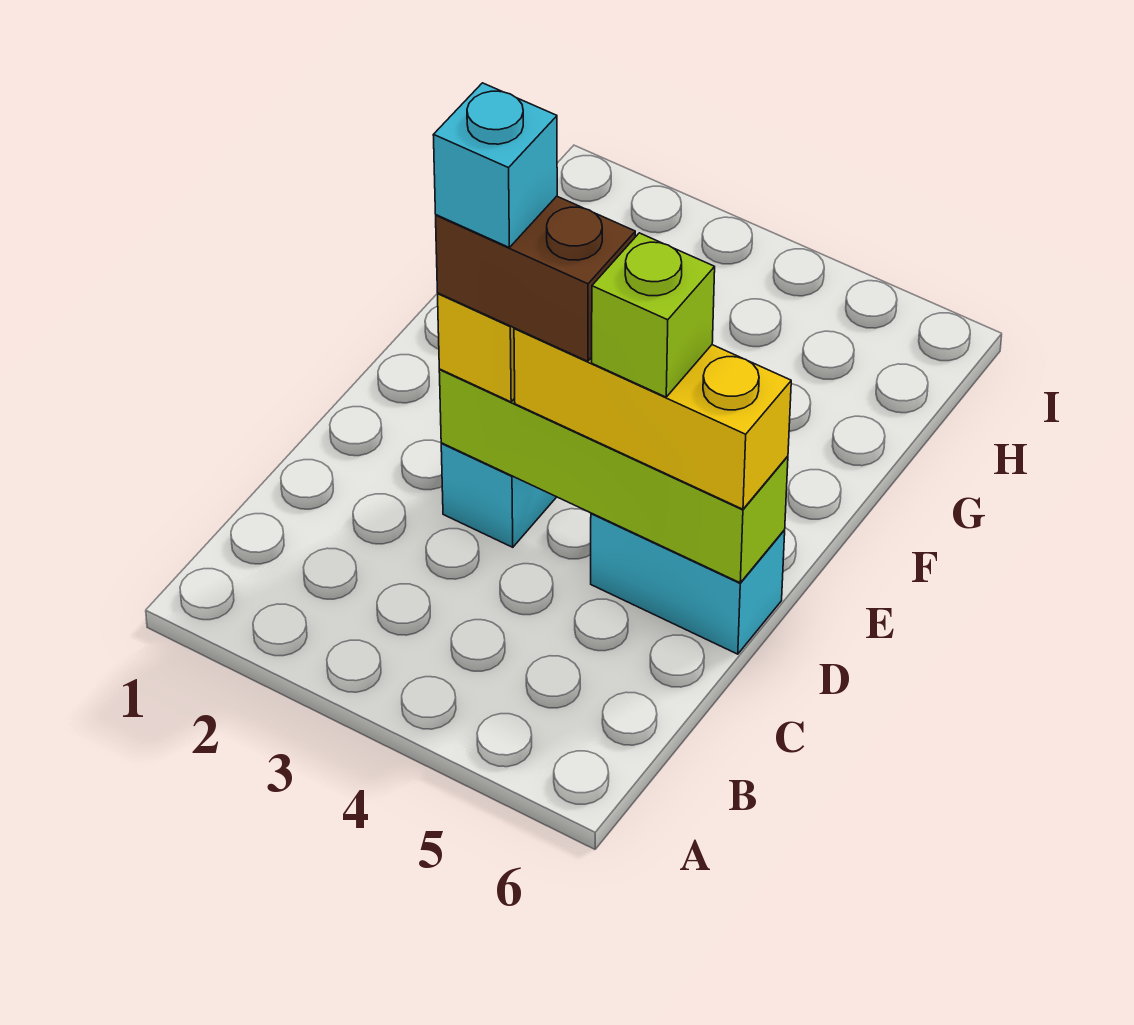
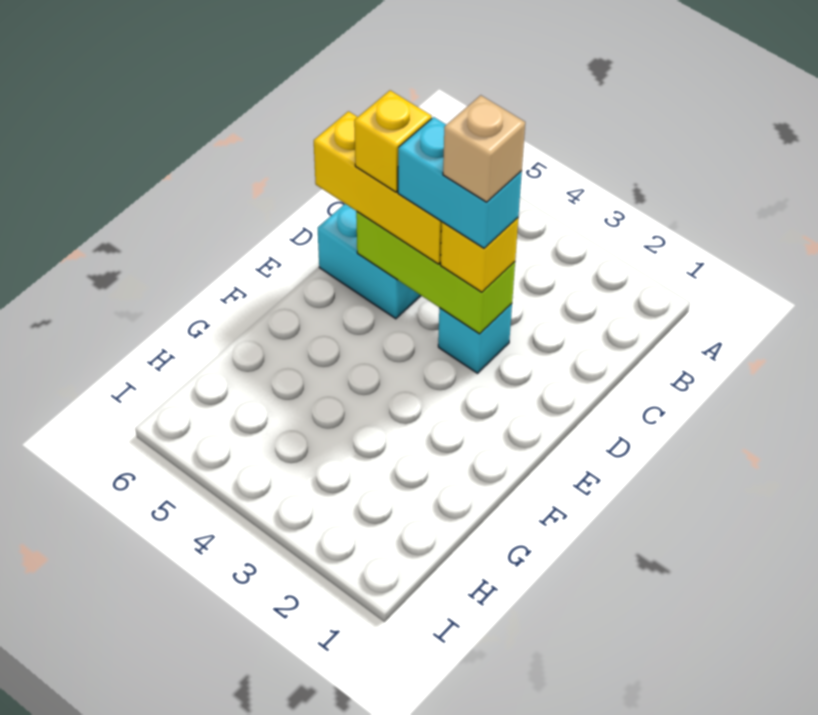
lime brick D3:D6 level 2 -> lime brick D3:D5 level 2
brown brick D3:D4 level 4 -> cyan brick D3:D4 level 4
cyan brick D3 level 5 -> tan brick D3 level 5
lime brick D5 level 4 -> yellow brick D5 level 4

